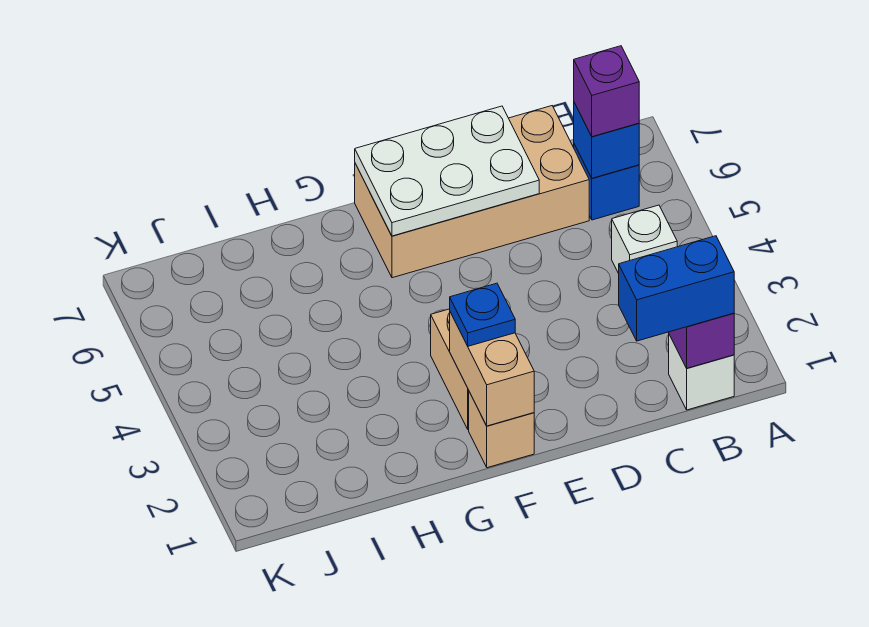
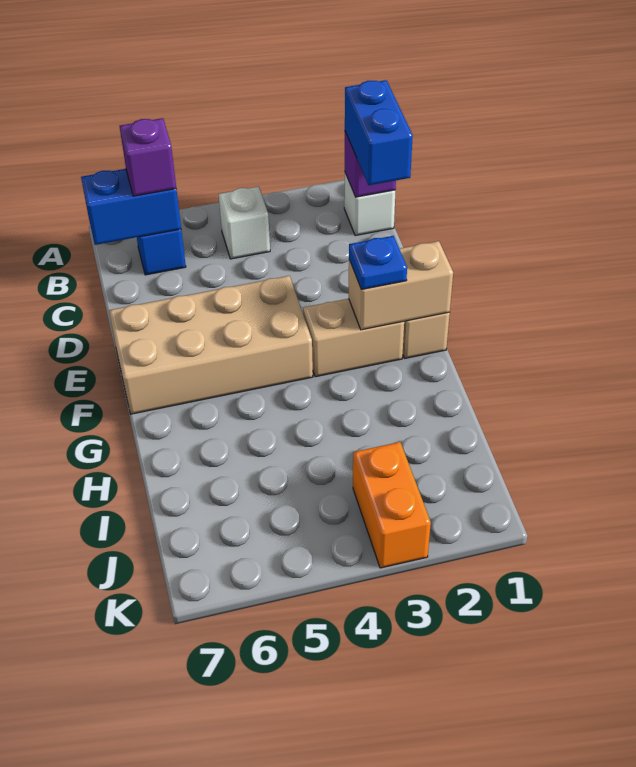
blue brick B6 level 2 -> blue brick B6:B7 level 2
tan brick C6:F7 level 1 -> tan brick E4:F7 level 1
white plate D6:F7 level 2 -> none
none -> orange brick J3:K3 level 1

